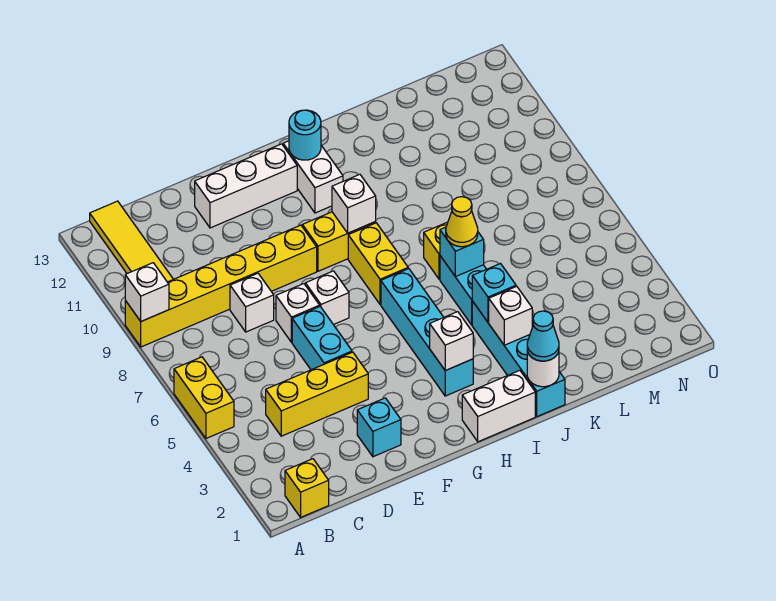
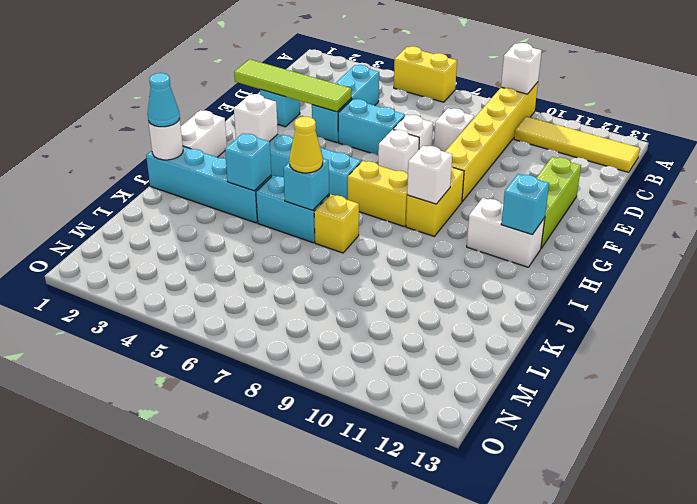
yellow brick B1 level 1 -> none
yellow brick C4:E4 level 1 -> cyan brick C4:E4 level 1
none -> lime tile E1:E4 level 2
white brick E12:G12 level 1 -> lime brick E12:G12 level 1
cyan round brick H12 level 2 -> cyan brick H12 level 2
white brick J3 level 2 -> none

